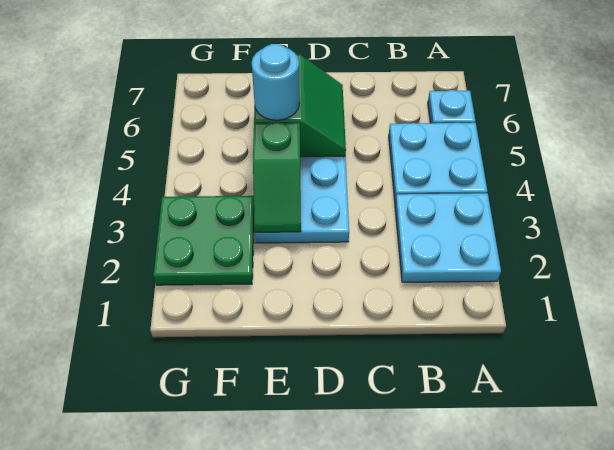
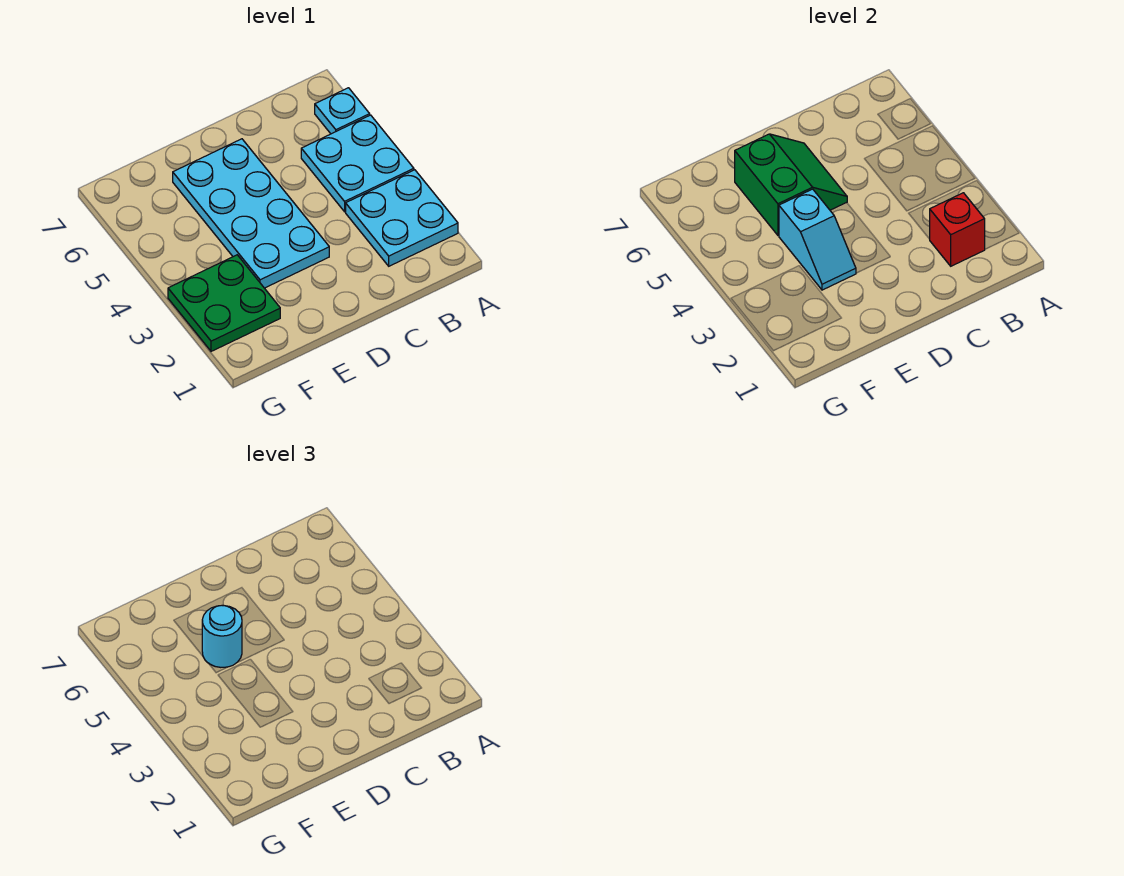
none -> red brick B2 level 2
green slope E3:E4 level 2 top 4 -> cyan slope E3:E4 level 2 top 4

